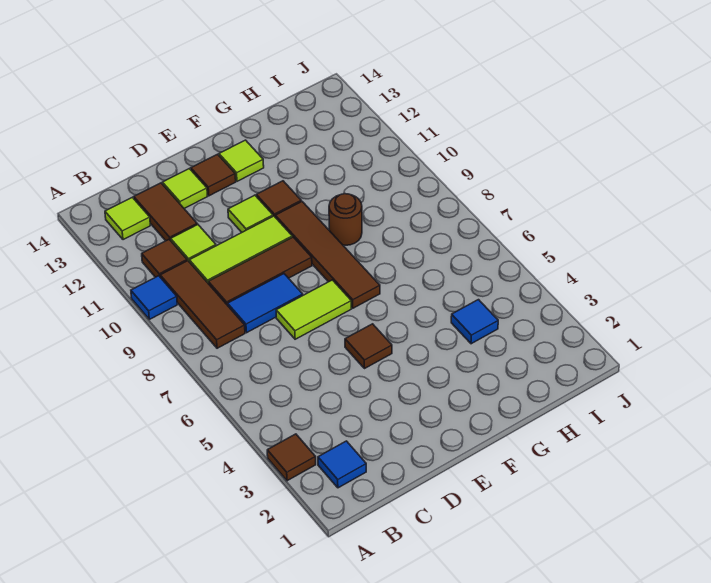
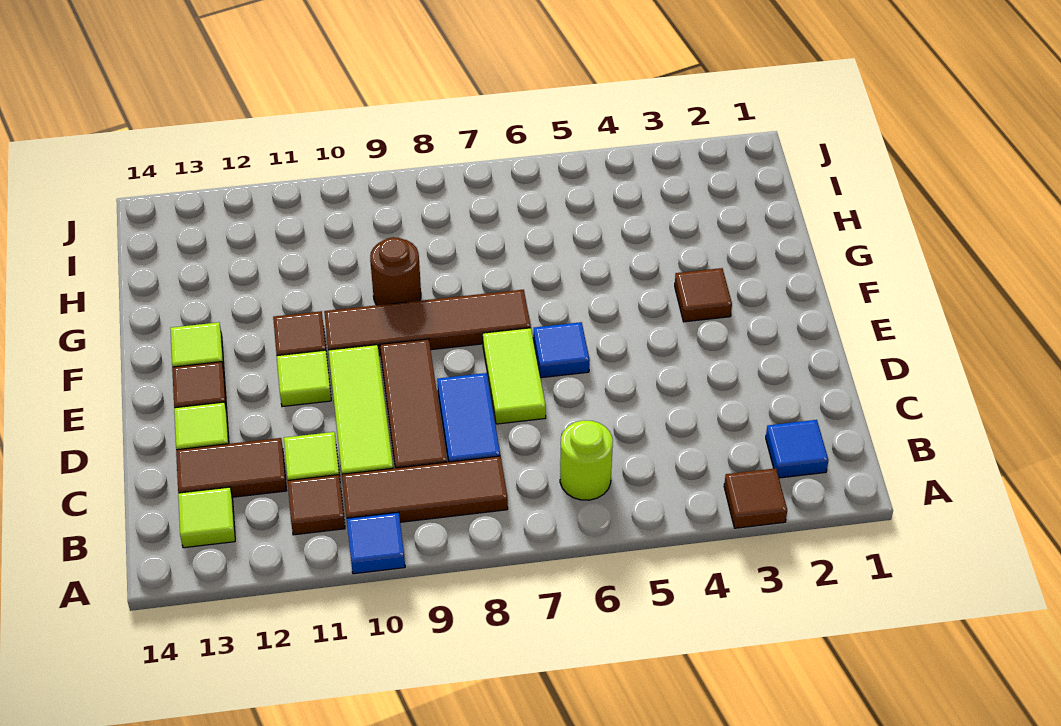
none -> lime round brick B6 level 1
brown tile E5 level 1 -> brown tile F3 level 1
blue tile H4 level 1 -> blue tile E6 level 1

